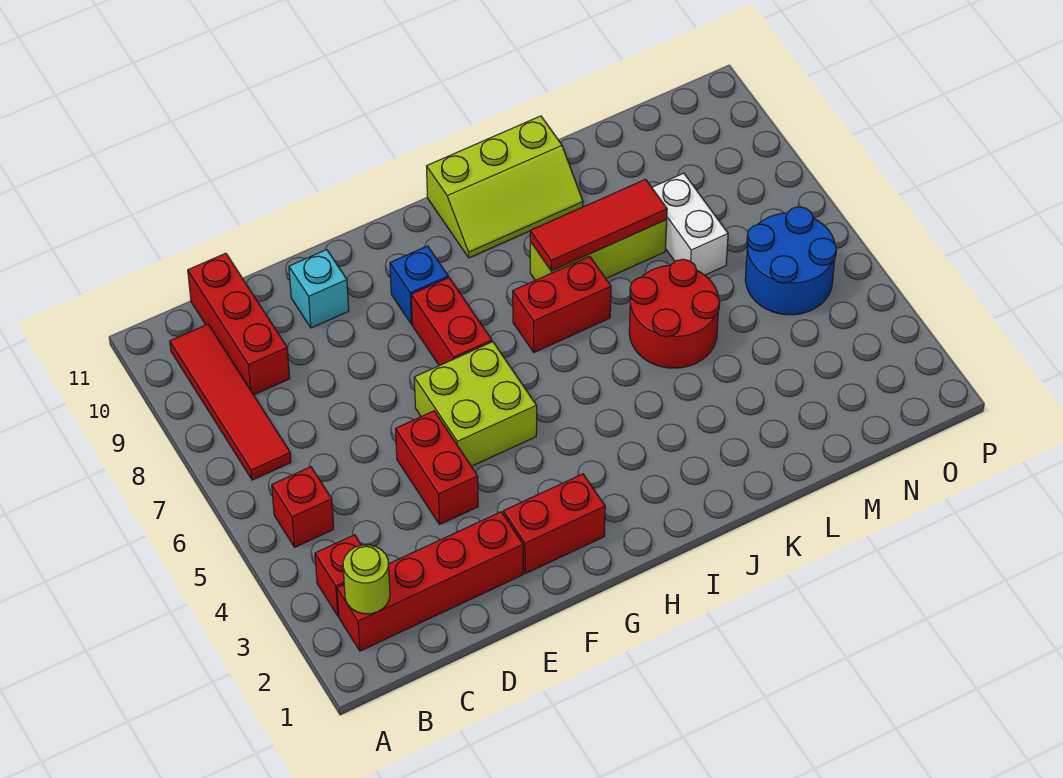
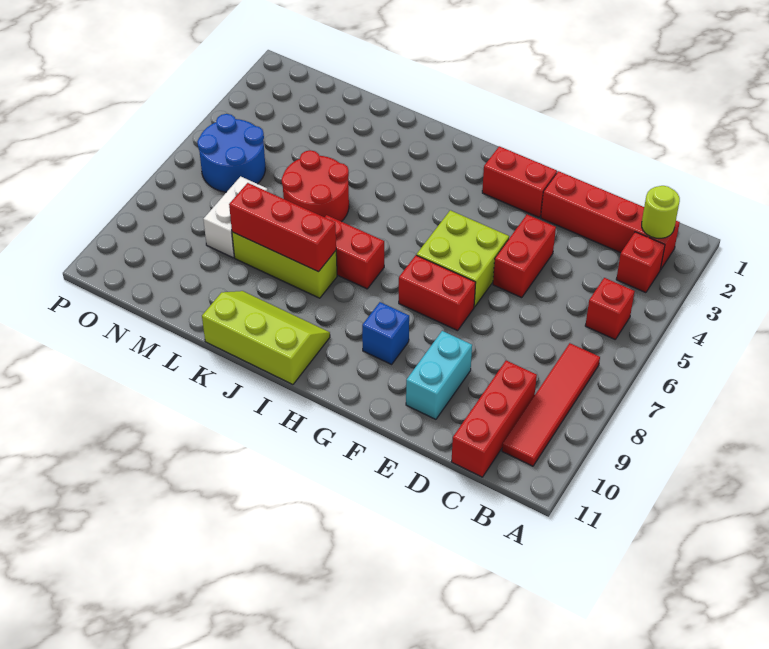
cyan brick E10 level 1 -> cyan brick E9:E10 level 1
red brick G7:G8 level 1 -> red brick F7:G7 level 1
red tile J8:L8 level 2 -> red brick J8:L8 level 2

